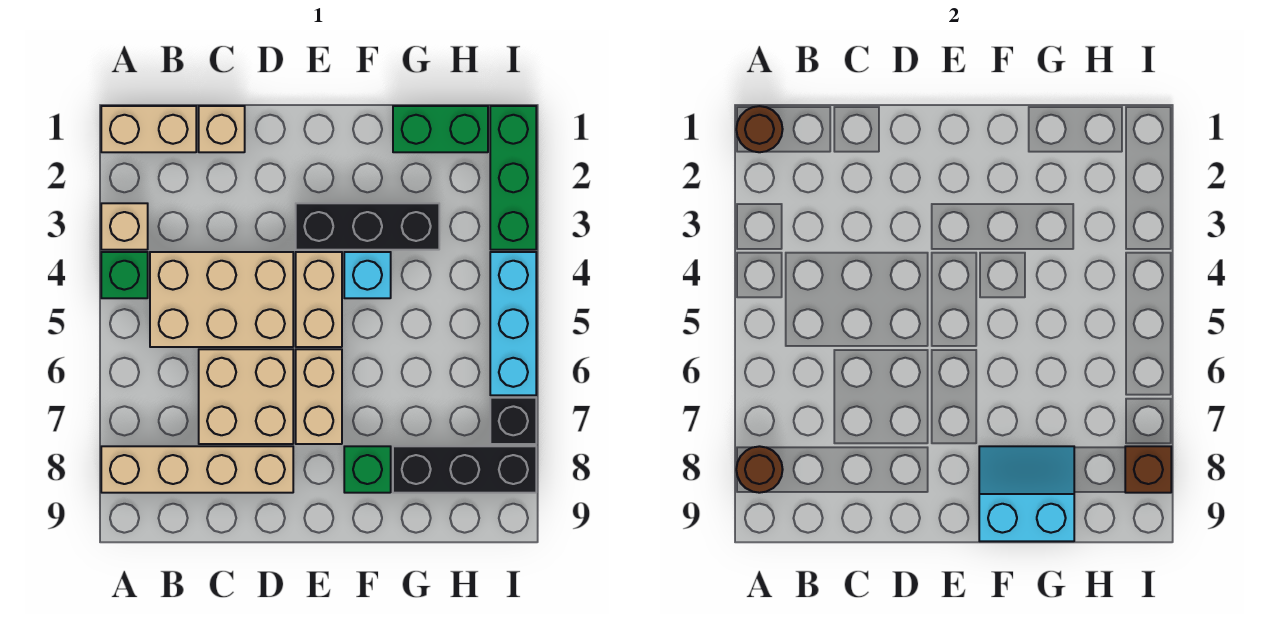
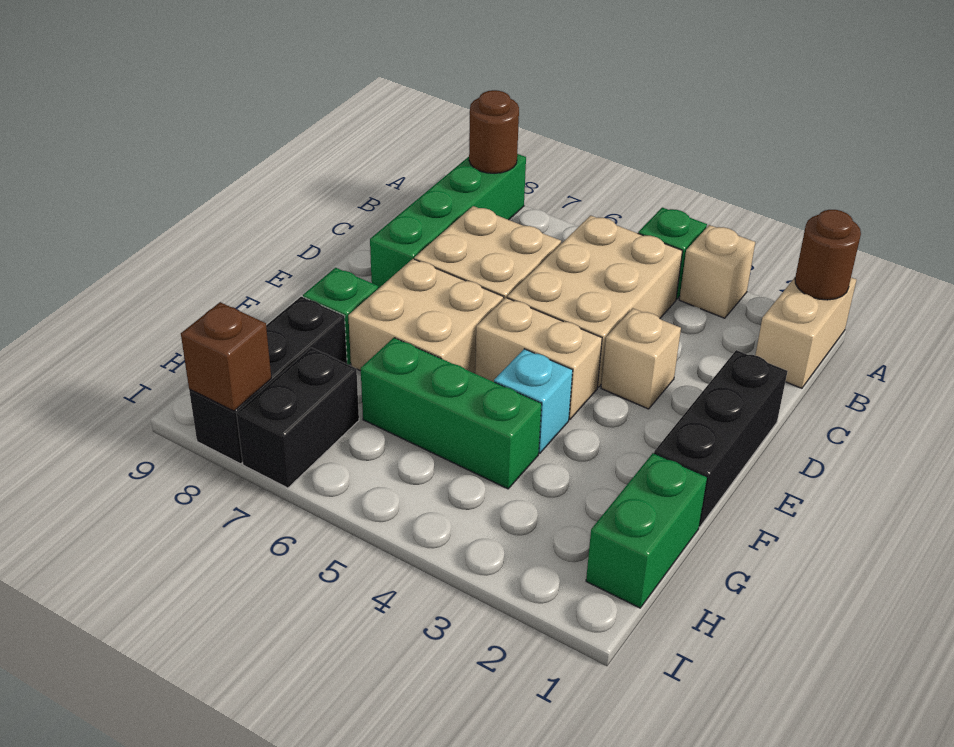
tan brick A8:D8 level 1 -> green brick A8:D8 level 1
tan brick C1 level 1 -> tan brick D3 level 1
black brick E3:G3 level 1 -> black brick D1:F1 level 1
tan brick E6:E7 level 1 -> tan brick E6:F7 level 1
cyan slope F8:G9 level 2 top 9 -> none
green brick I1:I3 level 1 -> green brick G4:G6 level 1
cyan brick I4:I6 level 1 -> none
black brick I7 level 1 -> black brick H7:I7 level 1

